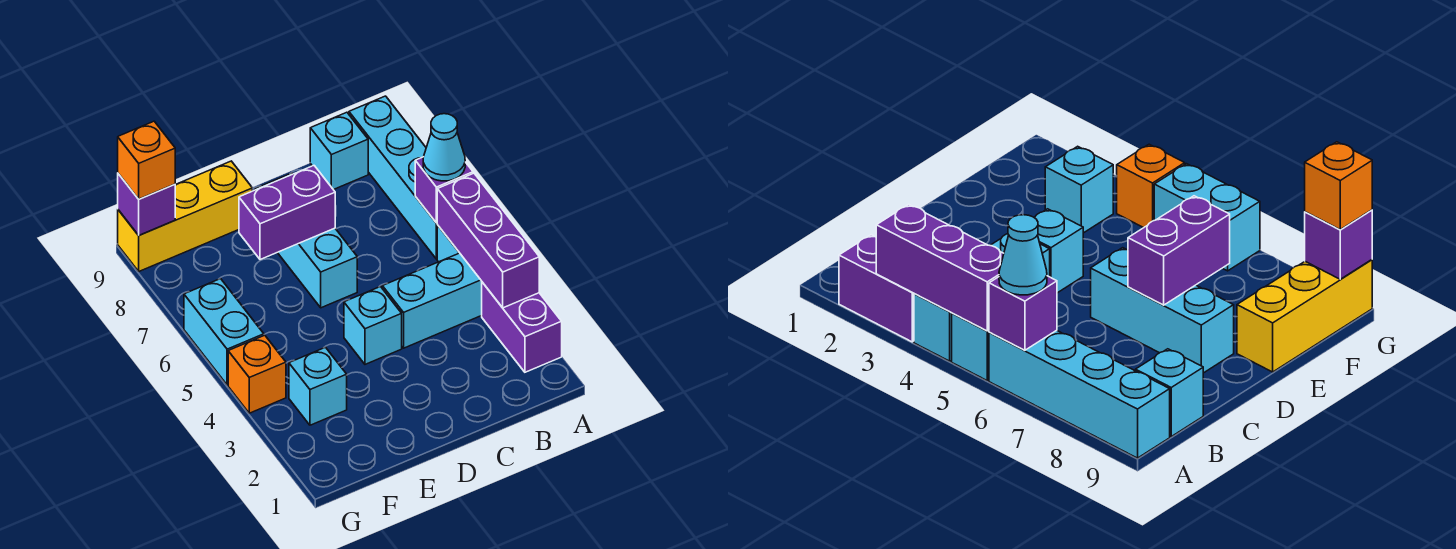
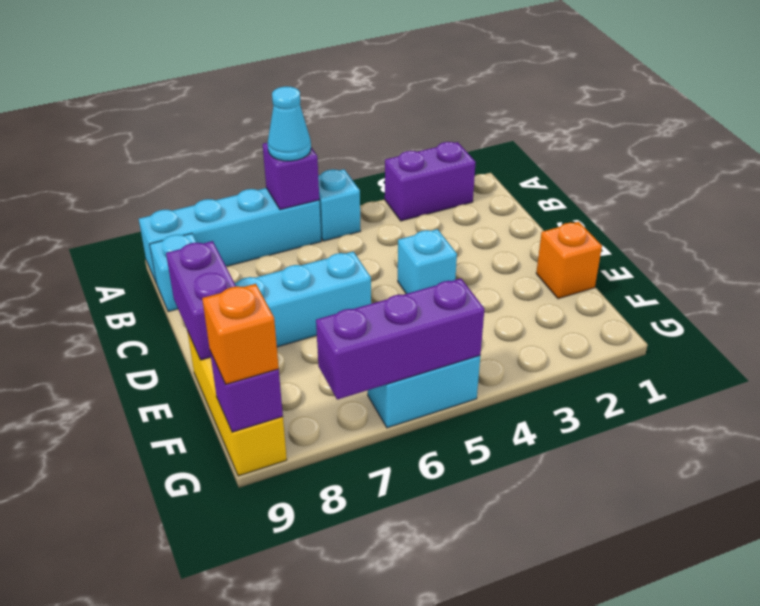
purple brick A3:A5 level 2 -> purple brick G5:G7 level 2
cyan brick A4:C4 level 1 -> none
purple brick D7:E7 level 2 -> purple brick D9:E9 level 2
cyan brick F3 level 1 -> none
orange brick G4 level 1 -> orange brick E1 level 1

